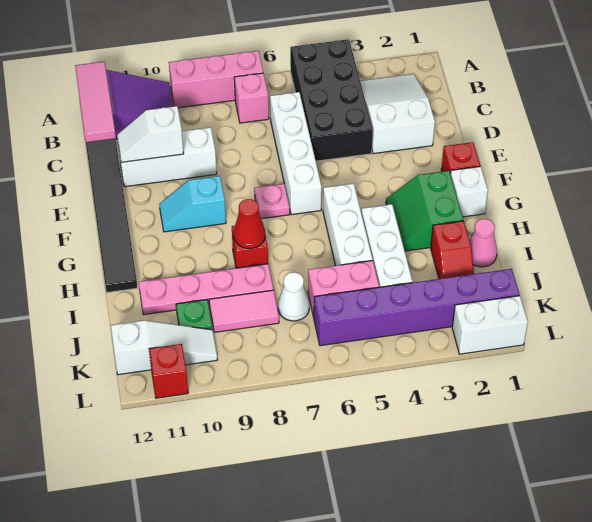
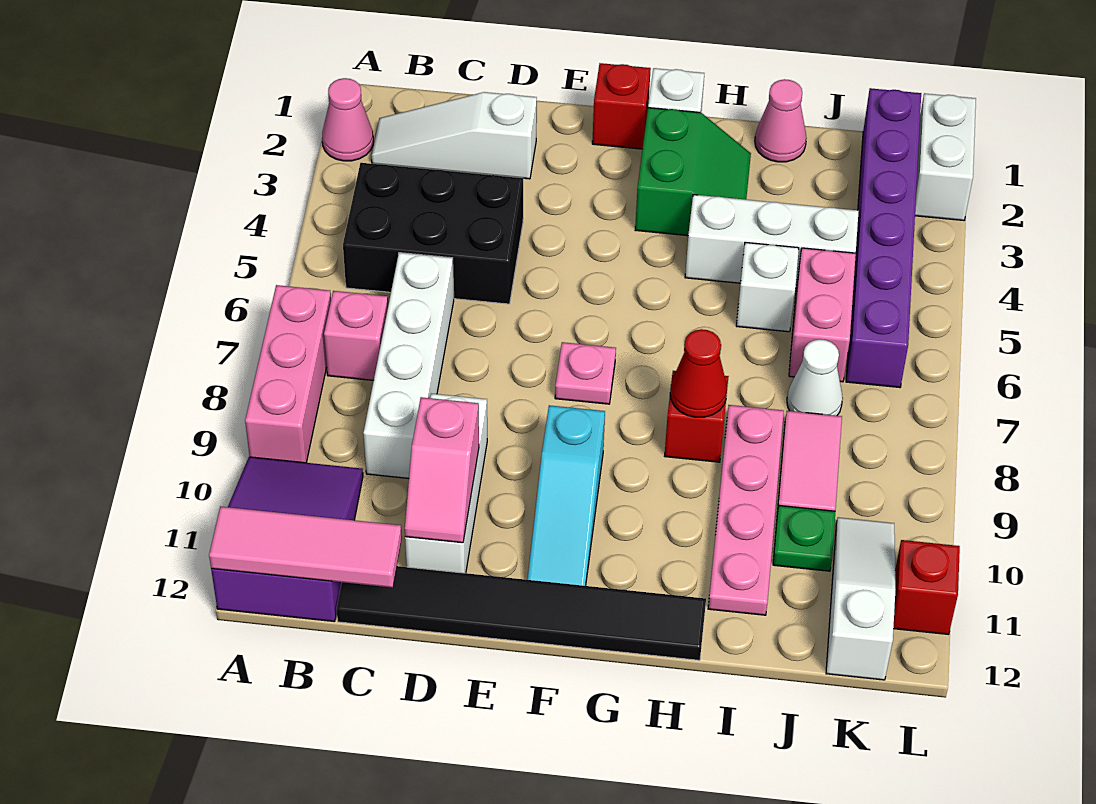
none -> pink cone A2 level 1
black brick A4:D5 level 1 -> black brick B4:D5 level 1
white slope B2:D3 level 1 top D -> white slope B2:D2 level 1 top D
white brick C6:F6 level 1 -> white brick C6:C9 level 1
white slope D10:D11 level 2 top 10 -> pink slope D10:D11 level 2 top 10
cyan slope F9:F10 level 1 top 9 -> cyan slope F9:F11 level 1 top 9
green slope G2:H3 level 1 top 2 -> green slope G2:H3 level 1 top G
white brick G5:I5 level 1 -> white brick I5 level 1
red slope I2:J2 level 1 top I -> none

